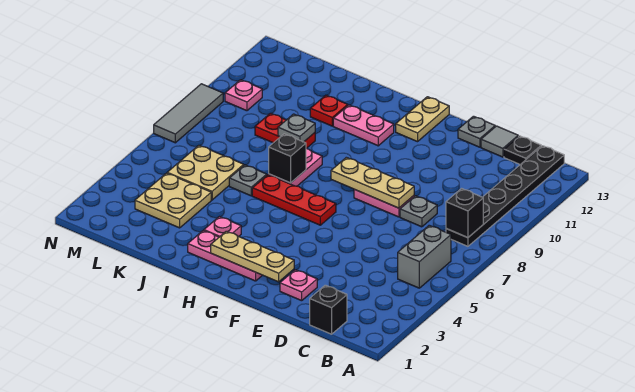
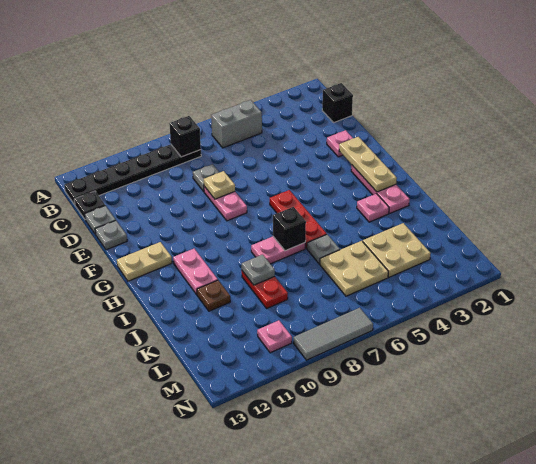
grey tile D13 level 1 -> grey plate D13 level 1
tan plate E8:G8 level 2 -> tan plate E8 level 2
red plate J11 level 1 -> brown plate J11 level 1

